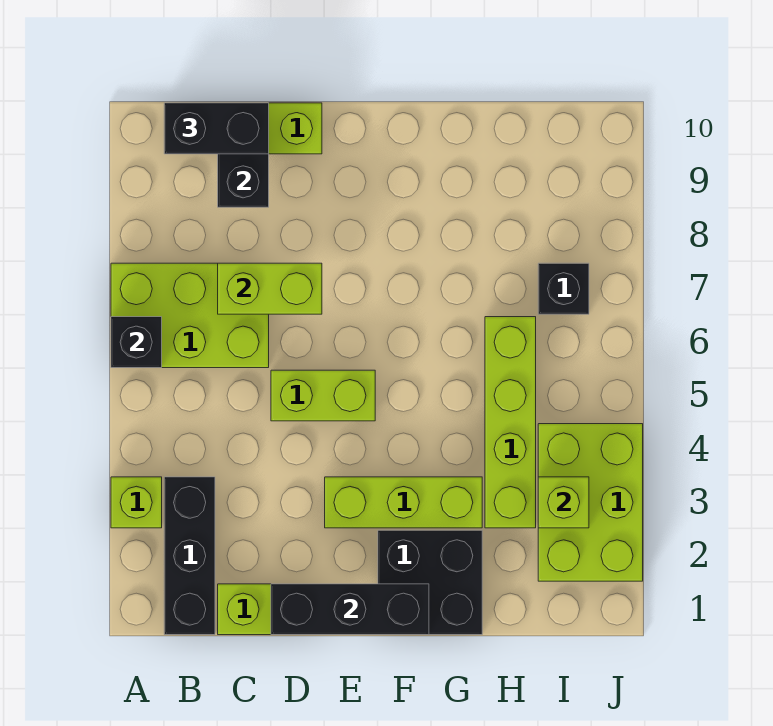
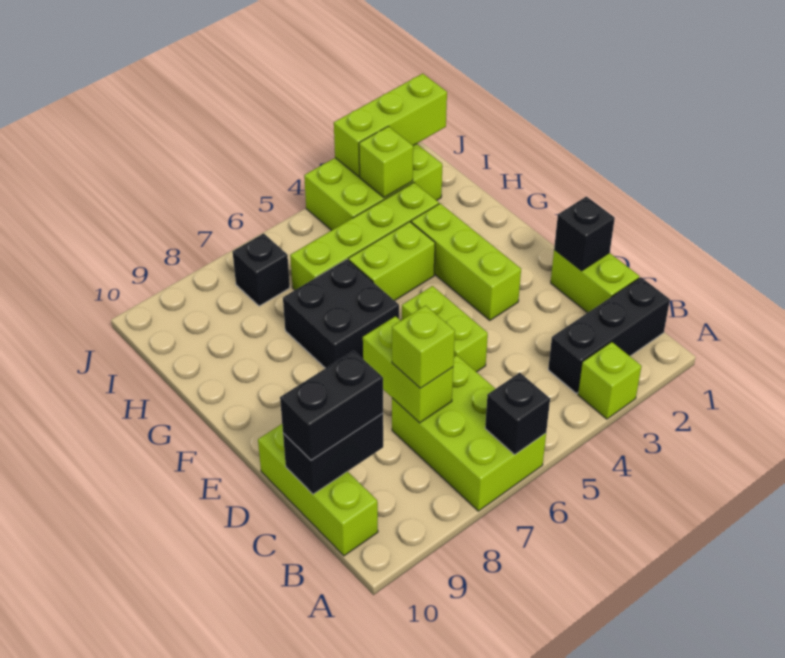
black brick B10:C10 level 3 -> black brick C9:C10 level 3
none -> lime brick C7 level 3
black brick D1:F1 level 2 -> black brick D1 level 2
black brick F1:G2 level 1 -> black brick F6:G7 level 1
none -> lime brick G4:G5 level 1
none -> lime brick J1:J3 level 2

